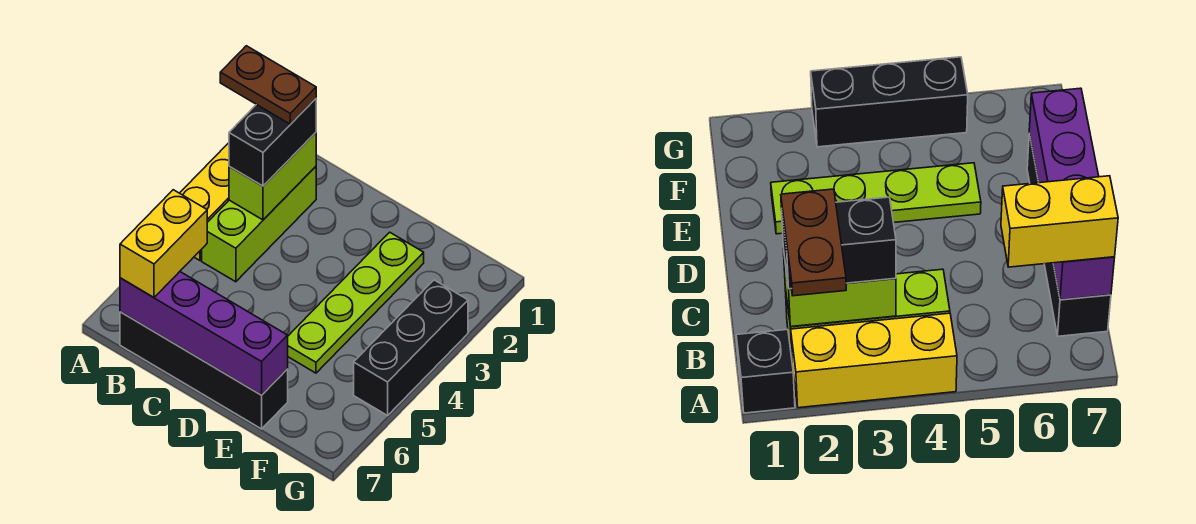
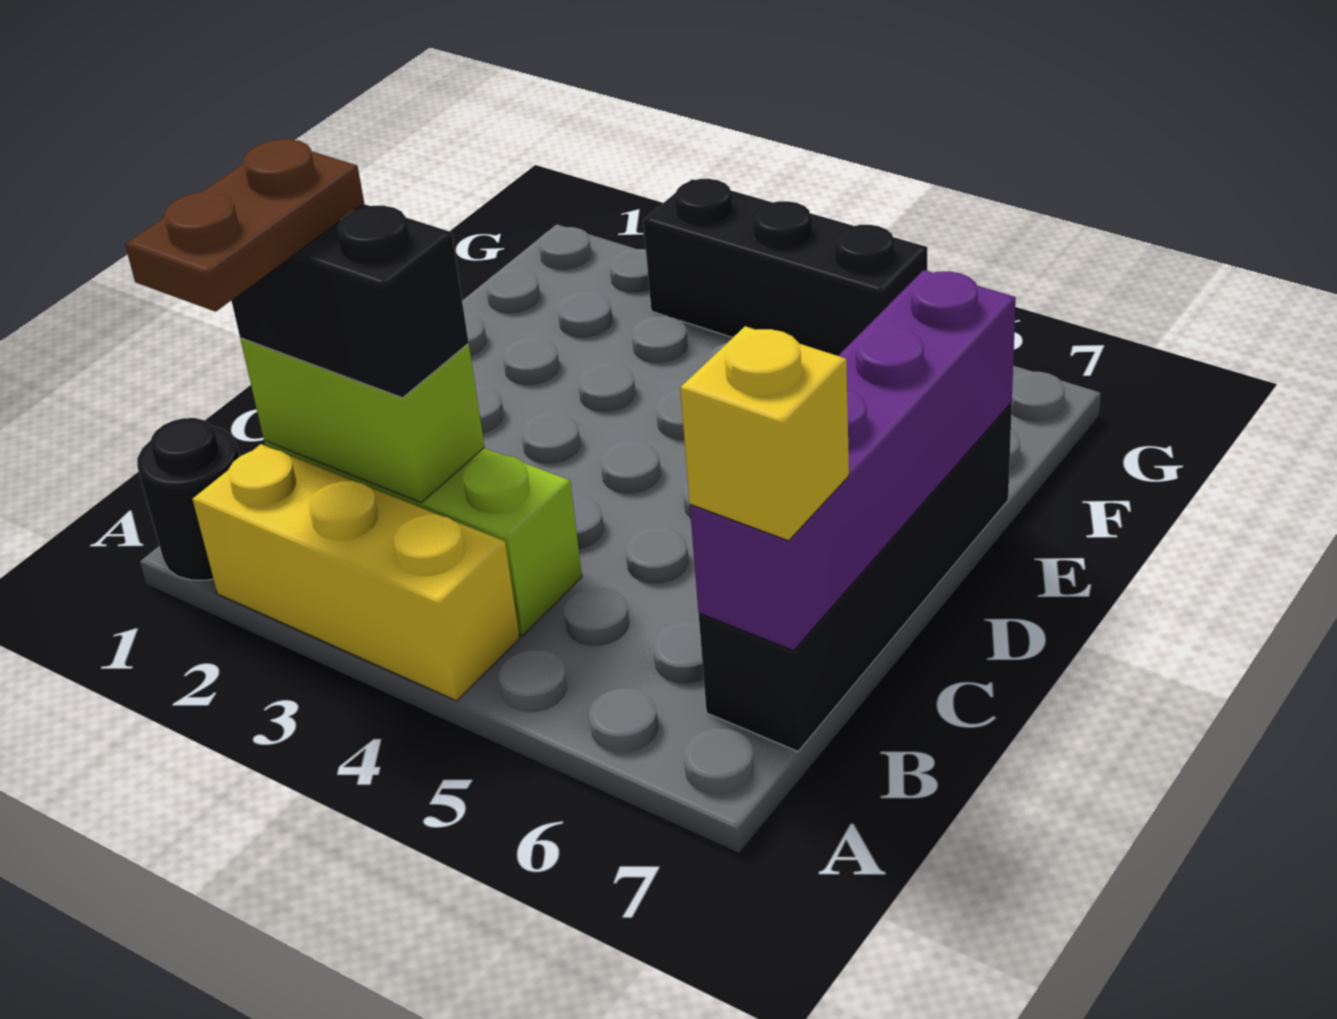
black brick A1 level 1 -> black round brick A1 level 1
yellow brick B6:B7 level 3 -> yellow brick B7 level 3
lime plate E2:E5 level 1 -> none

